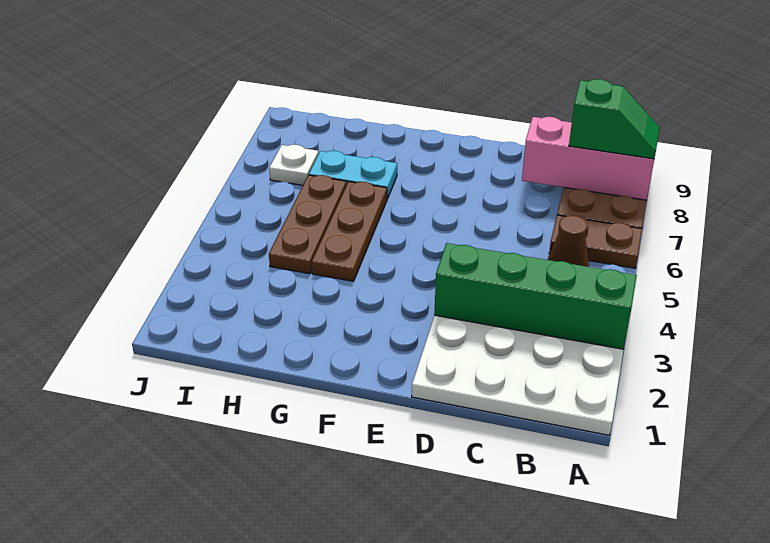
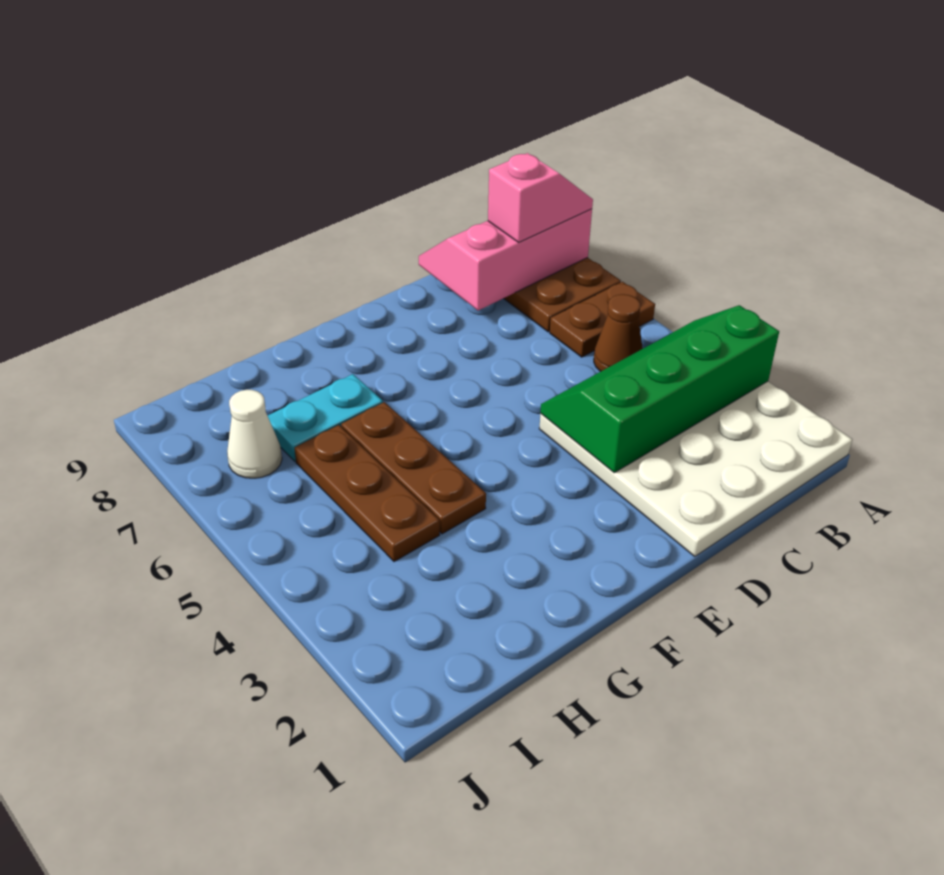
green slope A8:B8 level 3 top B -> pink slope A8:B8 level 3 top B
white plate I7 level 1 -> white cone I7 level 1

